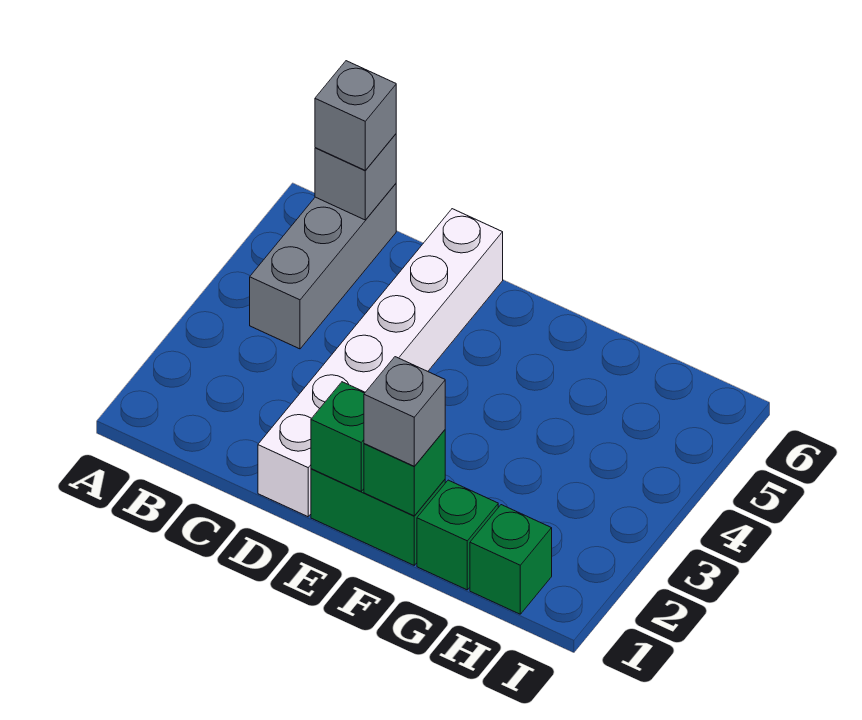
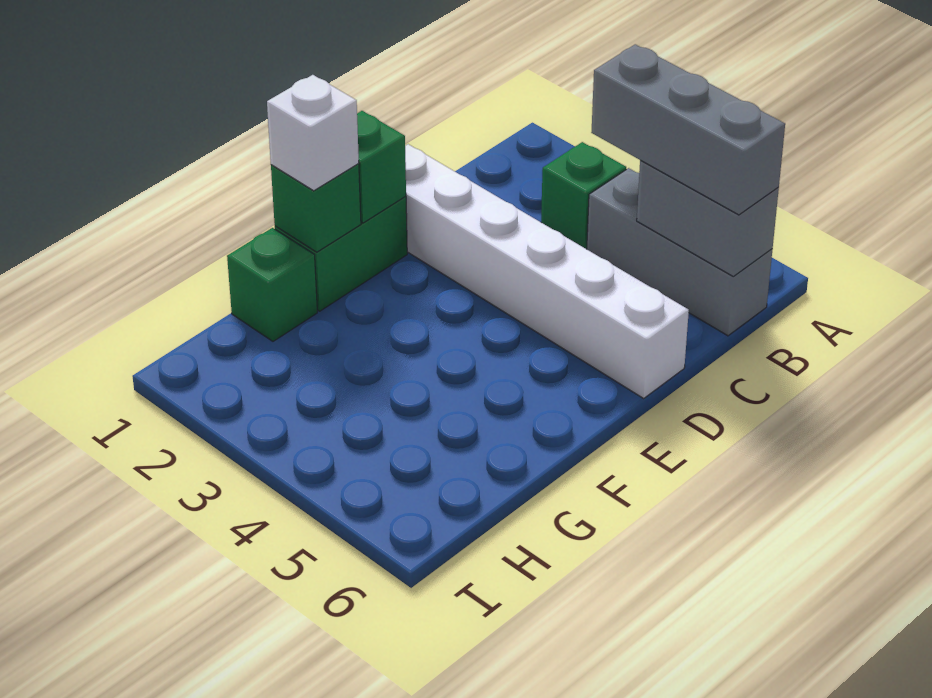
grey brick B6 level 2 -> grey brick B5:B6 level 2
grey brick B6 level 3 -> grey brick B4:B6 level 3
grey brick F1 level 3 -> white brick F1 level 3
green brick H1 level 1 -> green brick B3 level 1

